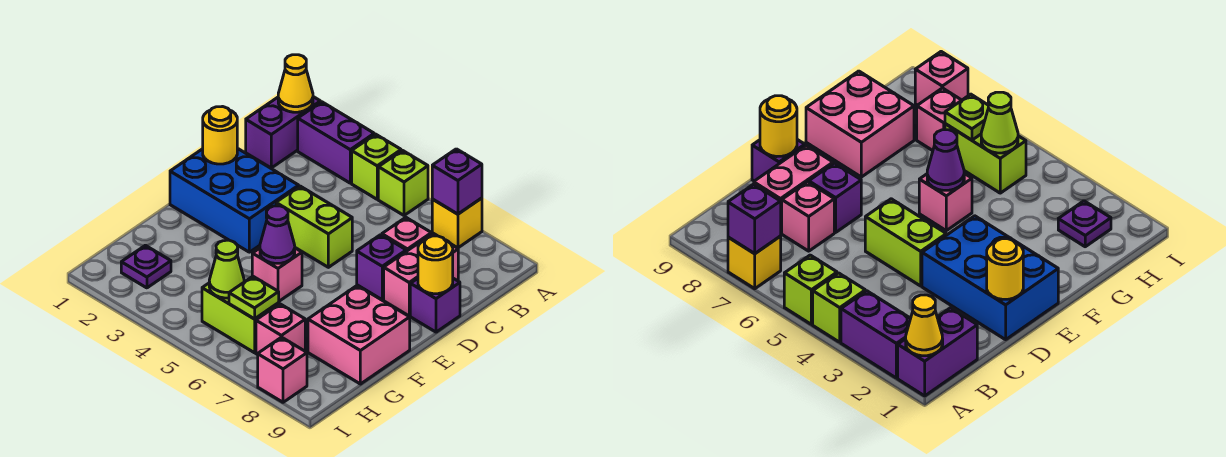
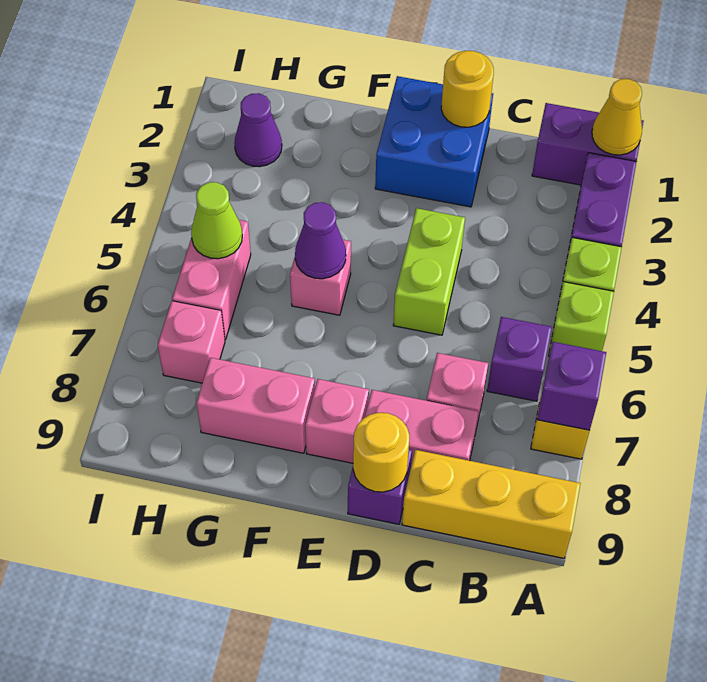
none -> yellow brick A9:C9 level 1
blue brick D1:E3 level 1 -> blue brick D1:E2 level 1
purple brick D7 level 1 -> purple brick B6 level 1
pink brick F8:G9 level 1 -> pink brick F8:G8 level 1
purple plate H2 level 1 -> purple cone H2 level 1
lime brick H5:H6 level 1 -> pink brick H5:H6 level 1
lime plate H6 level 2 -> none
pink brick I8 level 1 -> pink brick E8 level 1

